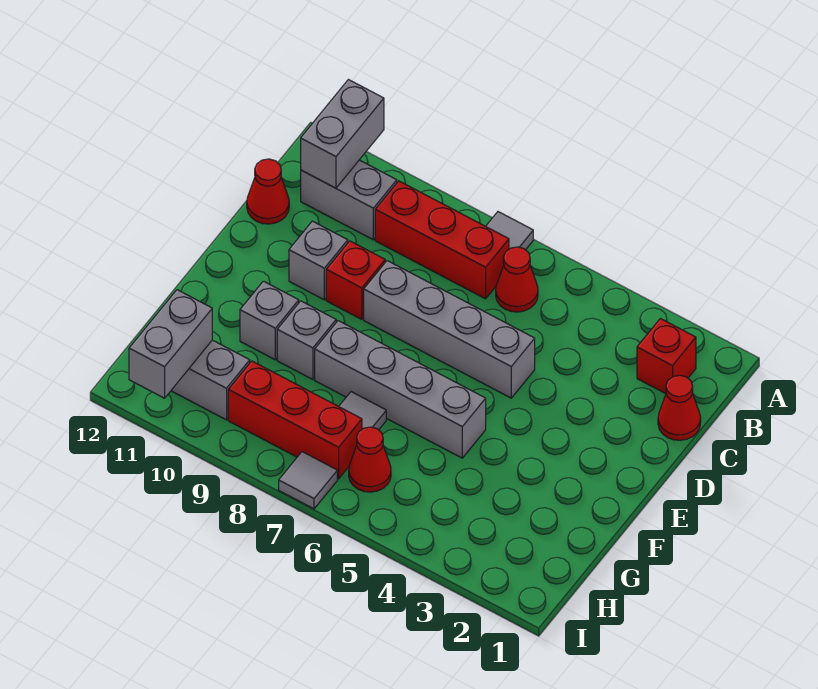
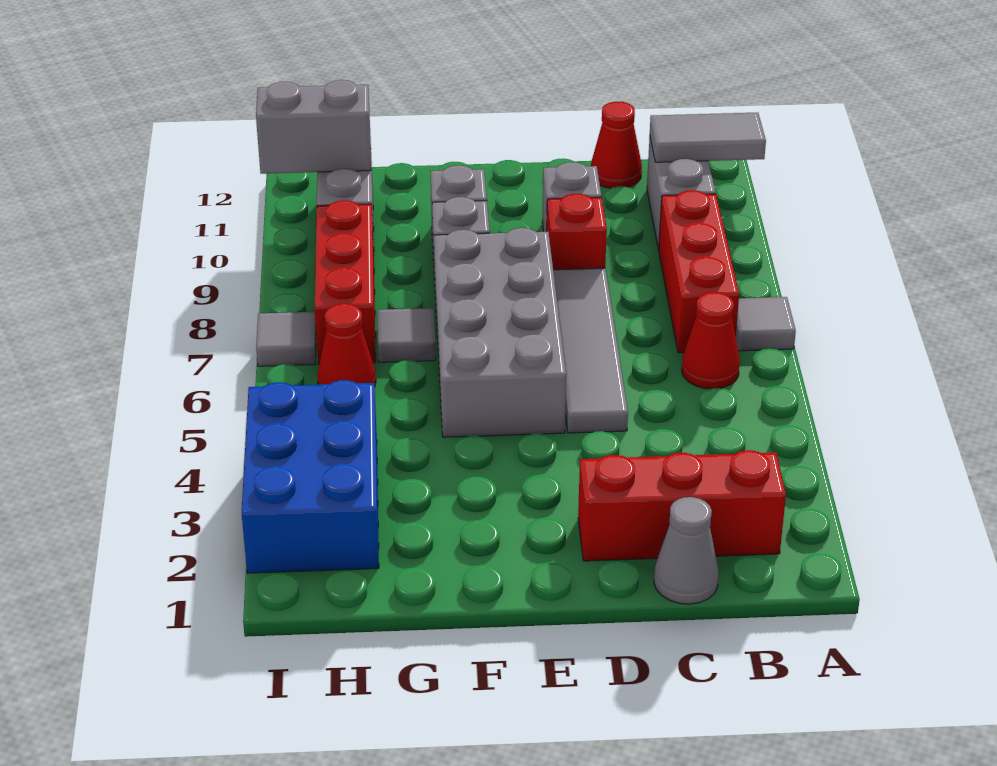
grey brick A11:B11 level 2 -> grey tile A11:B11 level 2
red brick B2 level 1 -> red brick B2:D2 level 1
red cone C1 level 1 -> grey cone C1 level 1
grey brick D5:D8 level 1 -> grey tile D5:D8 level 1
grey brick F5:F8 level 1 -> grey brick E5:F8 level 1
none -> blue brick H2:I4 level 1

